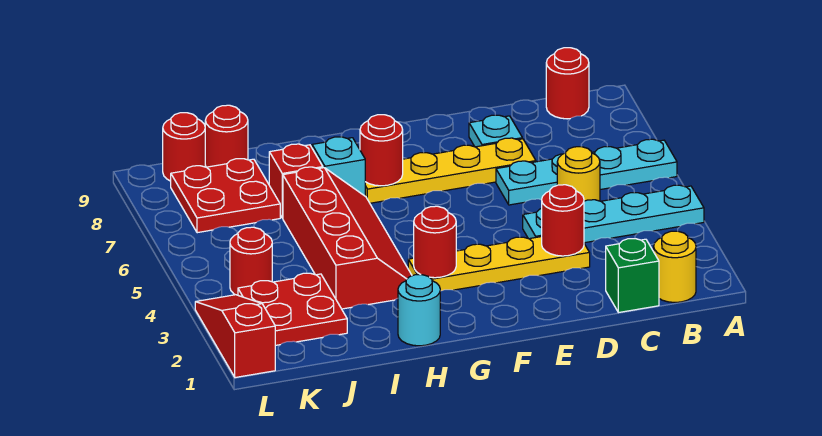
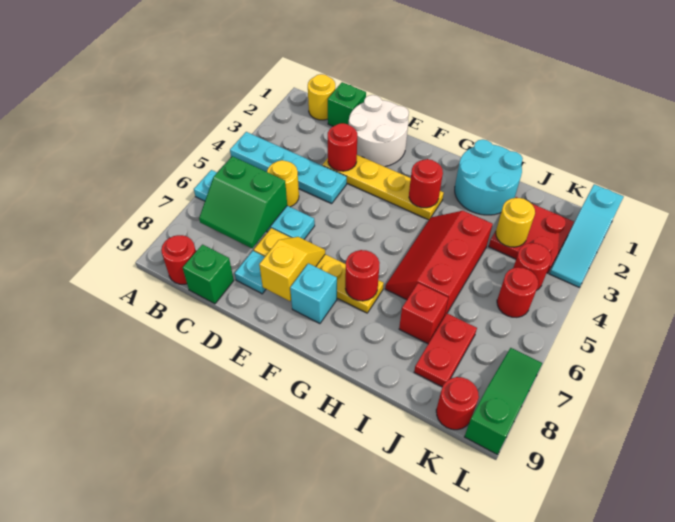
none -> green slope B6:C7 level 2 top 6
none -> green brick C9 level 1
none -> white round brick D1:E2 level 1
none -> yellow slope E7:E8 level 2 top 8
cyan round brick H1 level 1 -> cyan round brick H1:I2 level 1
red slope H3:I6 level 1 top I -> red slope H4:I6 level 1 top I
cyan brick H7 level 1 -> cyan brick F8 level 1
none -> yellow round brick J3 level 2
red plate J7:K8 level 1 -> red plate J7:J8 level 1
red round brick J9 level 1 -> red round brick K5 level 1
red slope L1:L3 level 1 top 1 -> cyan slope L1:L3 level 1 top 1
none -> green slope L7:L9 level 1 top 9

